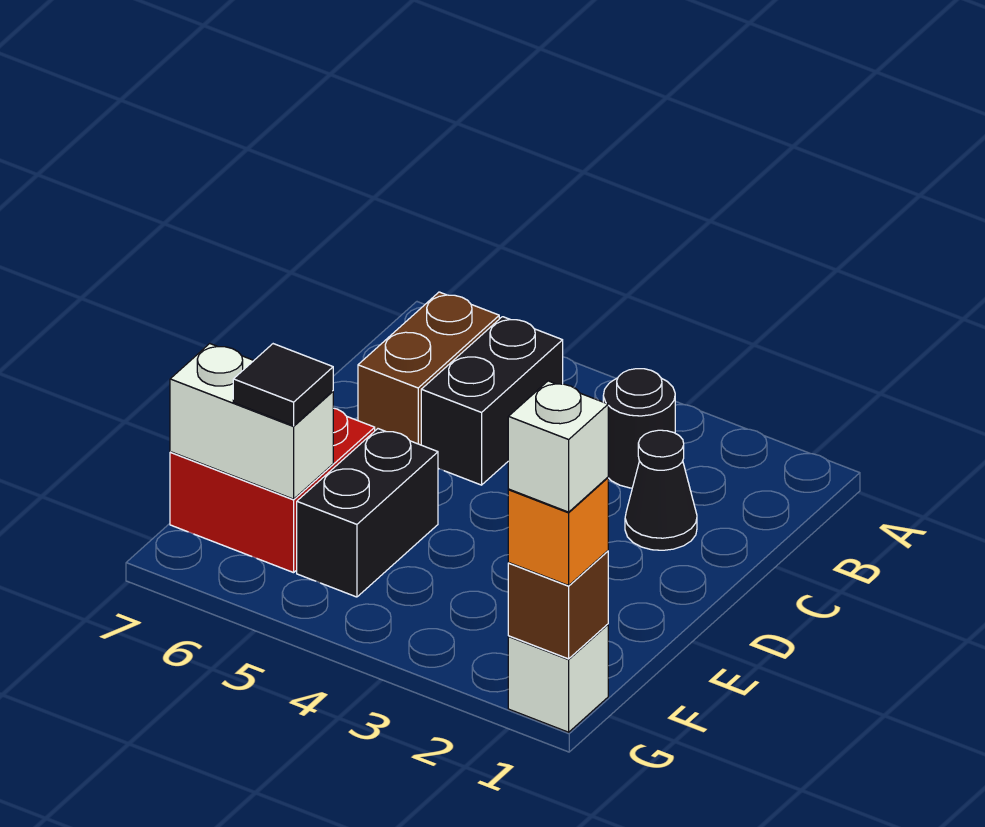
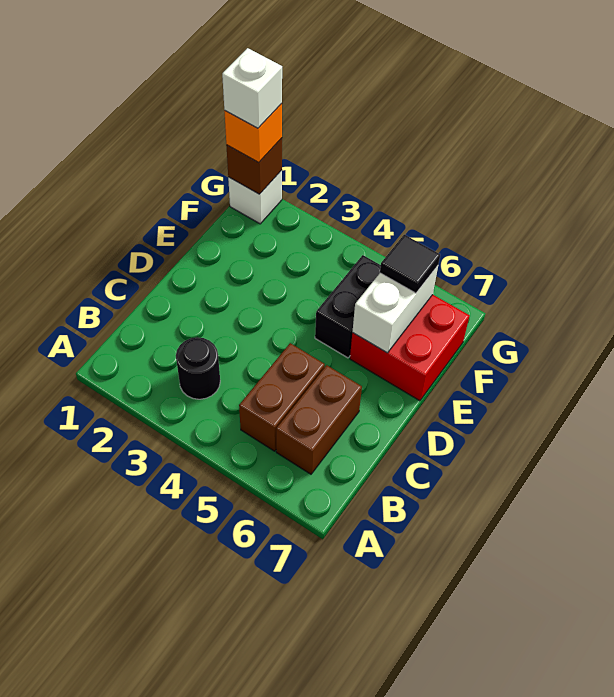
black brick B5:C5 level 1 -> brown brick B5:C5 level 1
black cone C2 level 1 -> none
white brick F6:F7 level 2 -> white brick E6:F6 level 2

